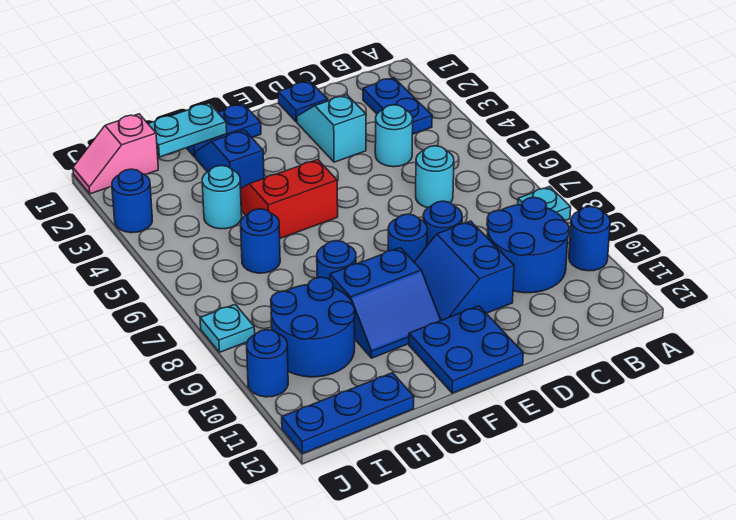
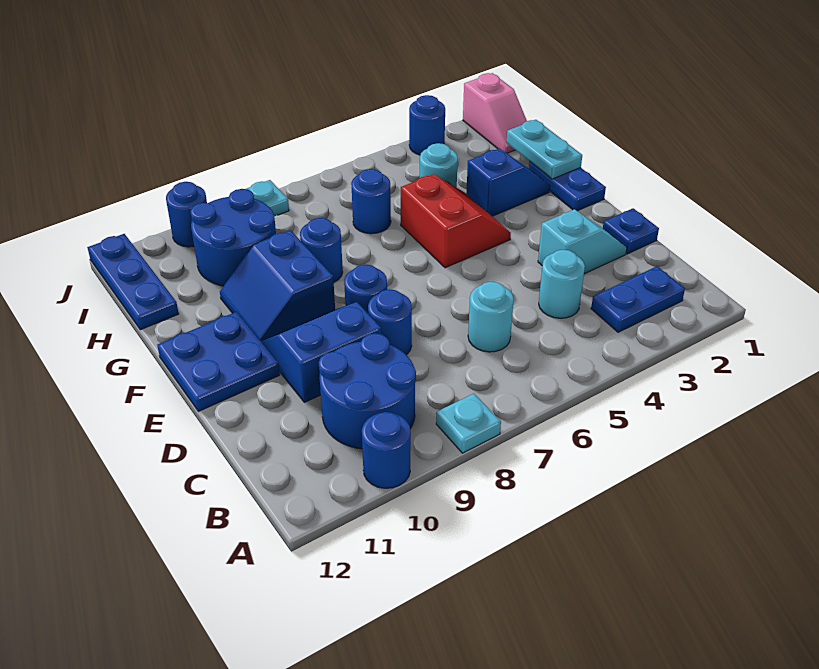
pink slope I1:J1 level 1 top I -> pink slope I1:J1 level 1 top J

